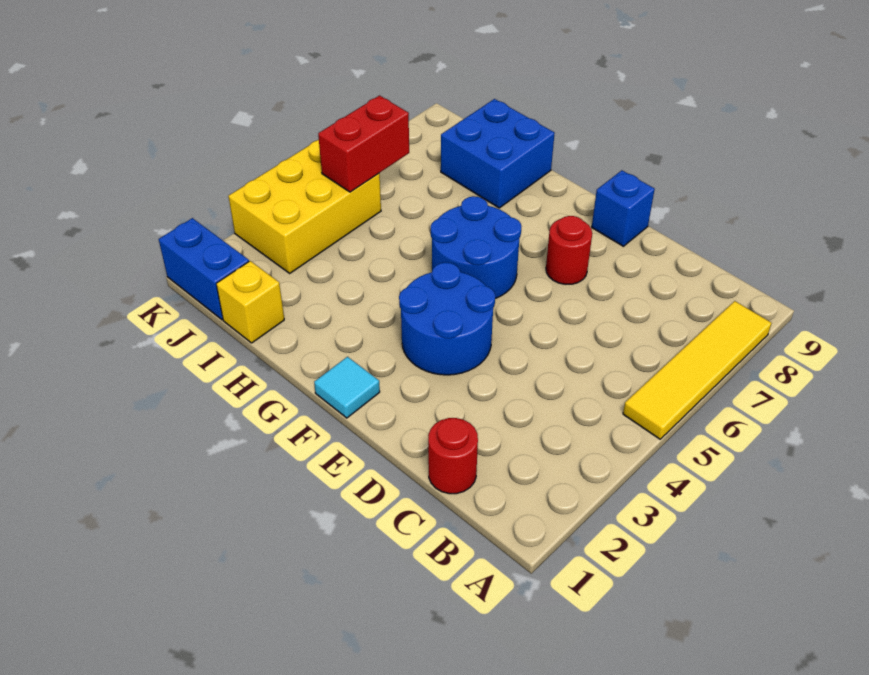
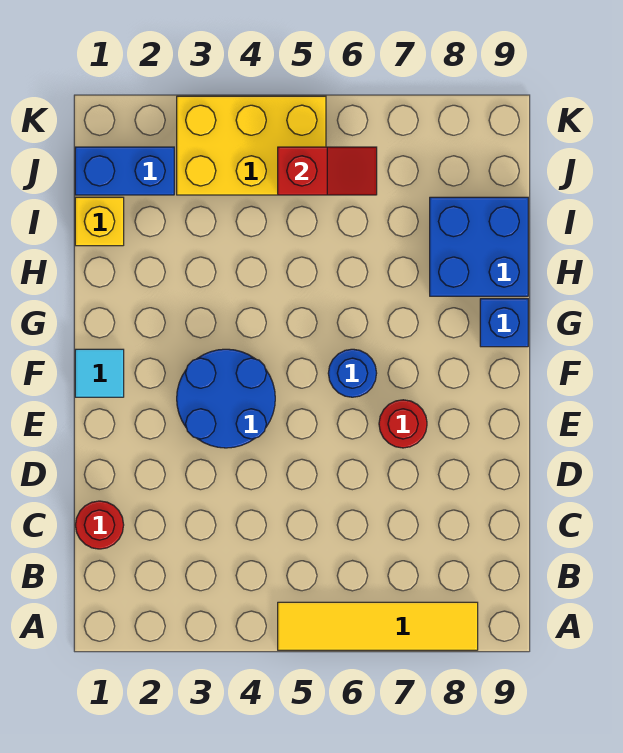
blue brick E9 level 1 -> blue brick G9 level 1
blue round brick F5:G6 level 1 -> blue round brick F6 level 1
blue brick J1:K1 level 1 -> blue brick J1:J2 level 1
red brick J5:J6 level 2 -> red slope J5:J6 level 2 top 5

